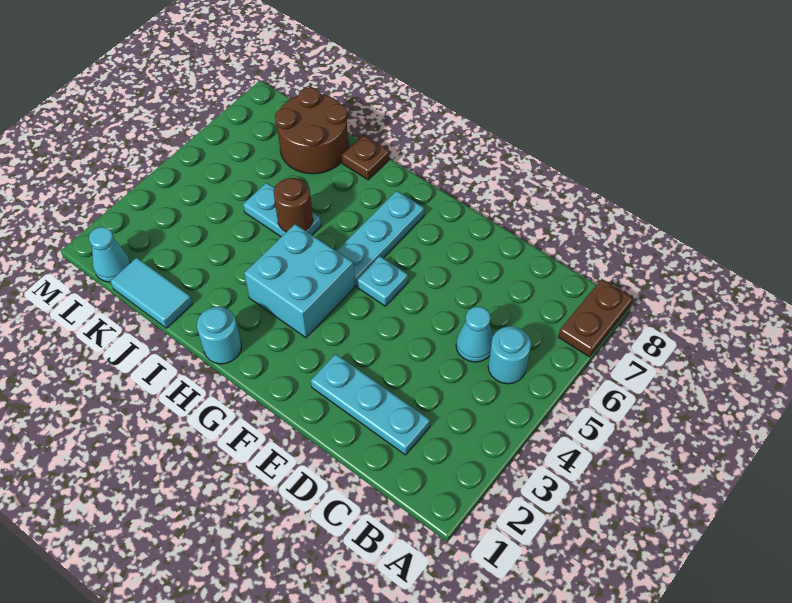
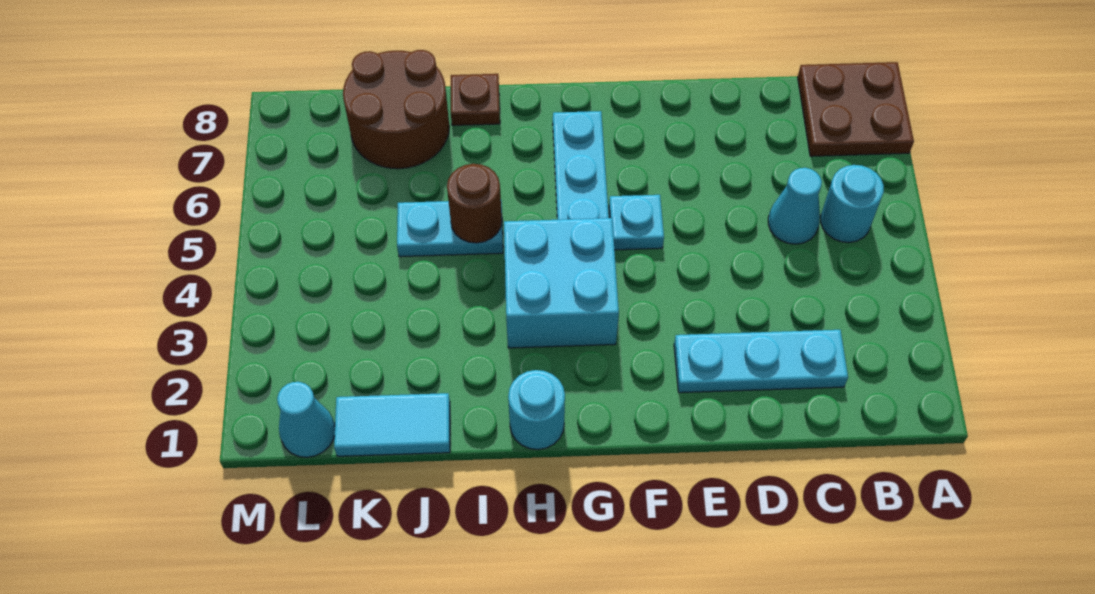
brown plate A7:A8 level 1 -> brown plate A7:B8 level 1

